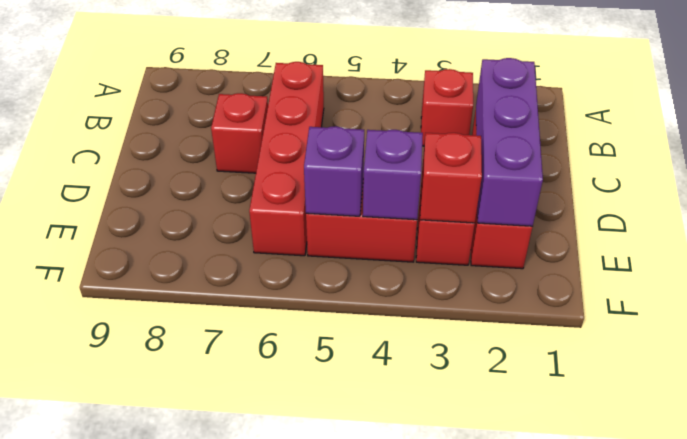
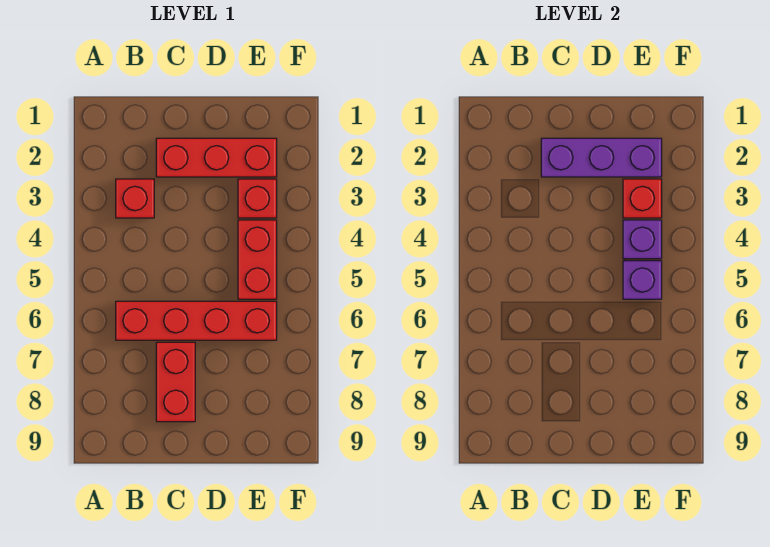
red brick C7 level 1 -> red brick C7:C8 level 1

